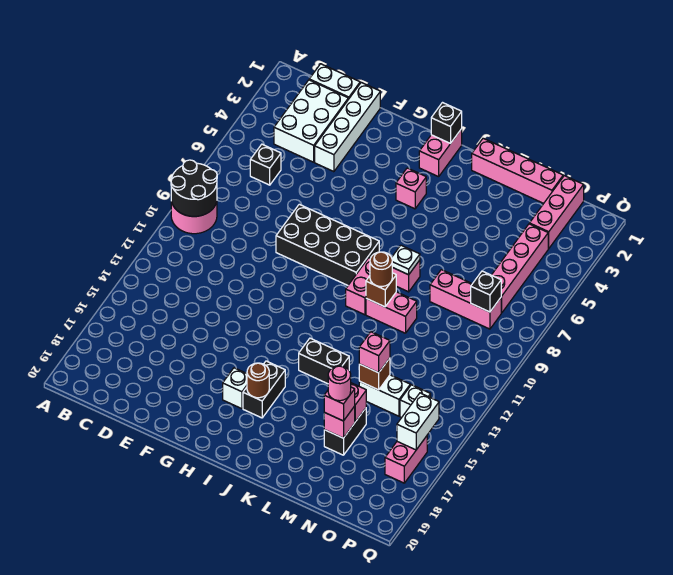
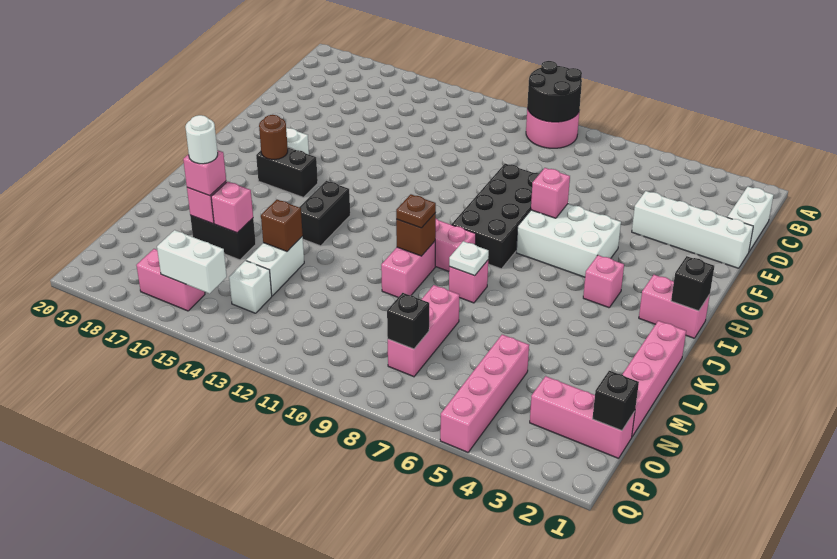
white brick C2:D4 level 1 -> white brick G5:H7 level 1
black brick C6 level 1 -> black brick O1 level 2
brown round brick K10 level 3 -> brown plate K10 level 3
pink brick M14 level 3 -> pink brick G7 level 2
pink round brick M17 level 4 -> white round brick M17 level 4
pink brick O4:O7 level 1 -> pink brick N5:Q5 level 1

